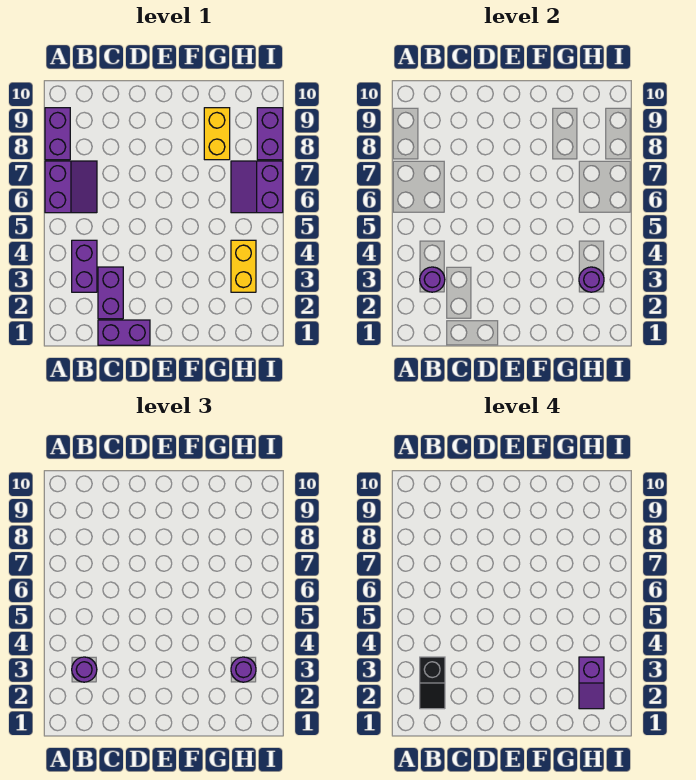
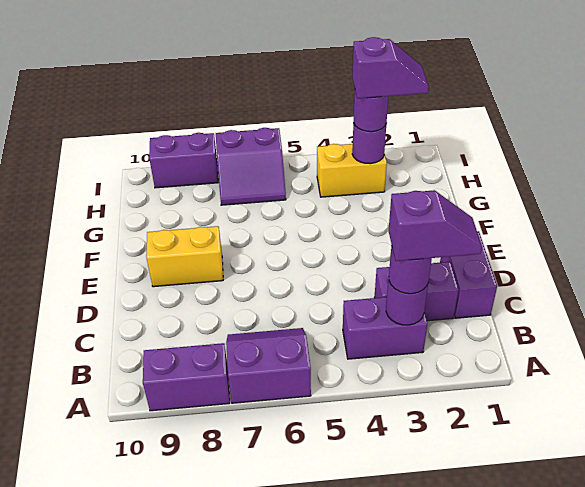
black slope B2:B3 level 4 top 3 -> purple slope B2:B3 level 4 top 3
yellow brick G8:G9 level 1 -> yellow brick E8:E9 level 1

